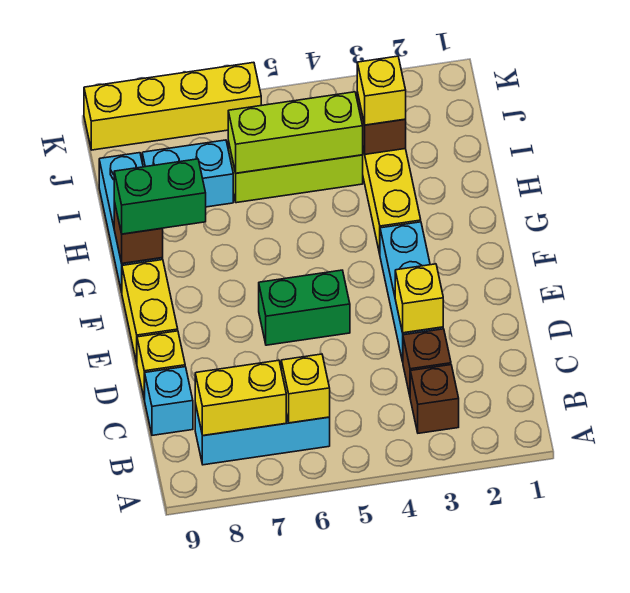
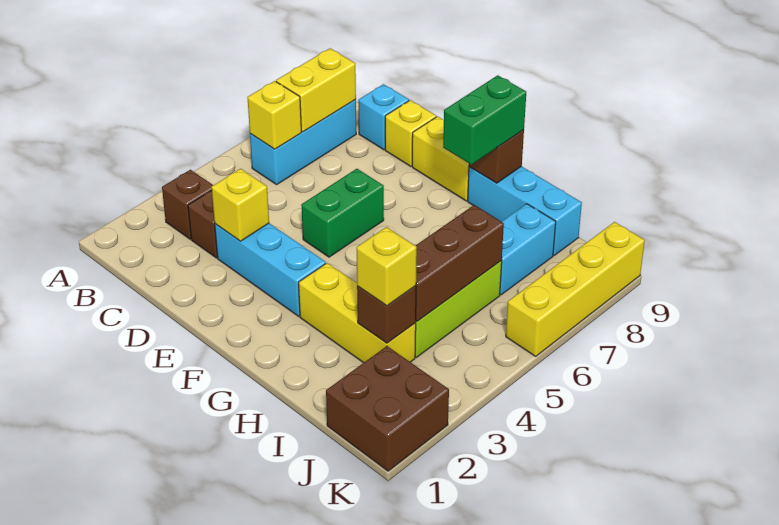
lime brick I4:I6 level 2 -> brown brick I4:I6 level 2
none -> brown brick J1:K2 level 1

